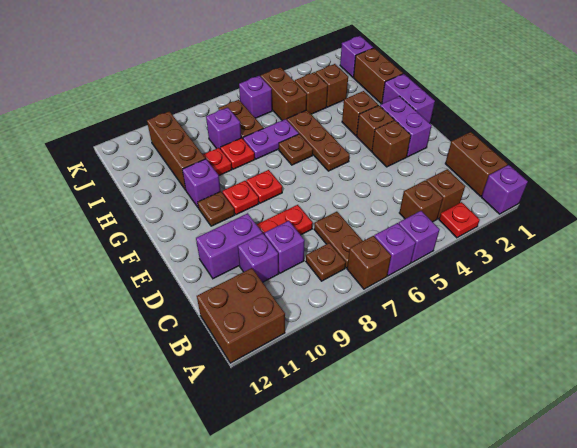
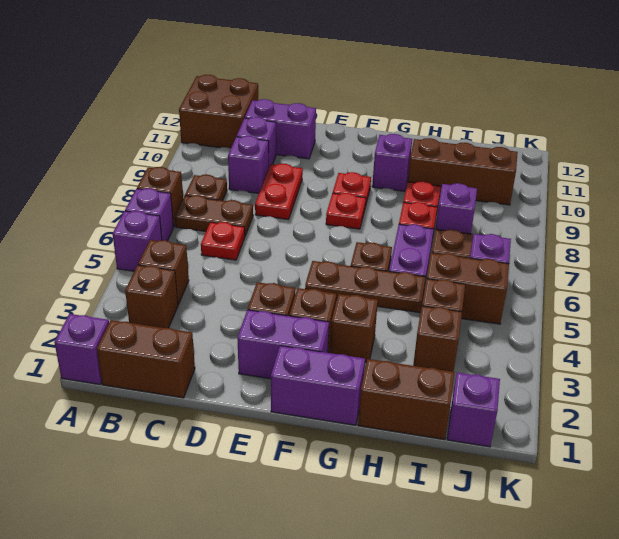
red plate A3 level 1 -> red plate C6 level 1
purple brick D10:D11 level 1 -> purple brick C11:D11 level 1
brown plate F10 level 1 -> none

